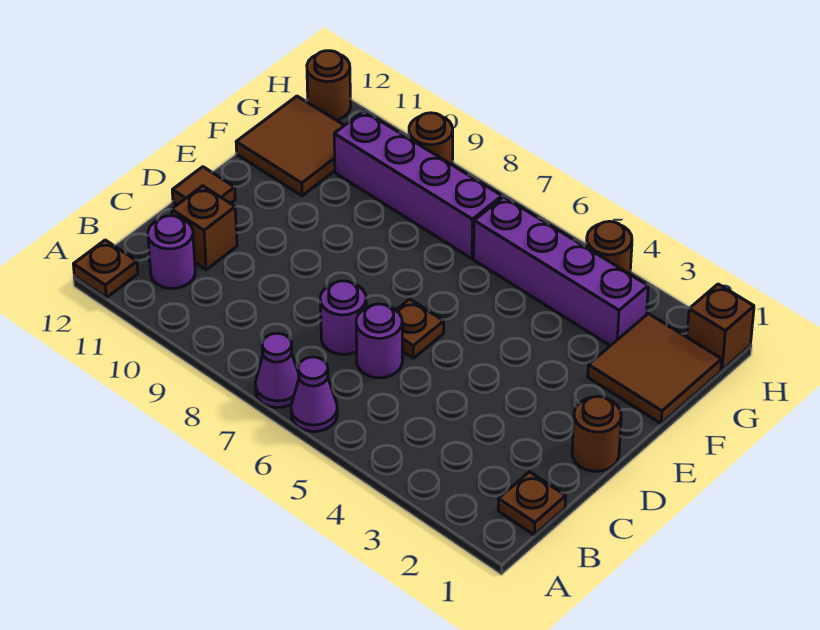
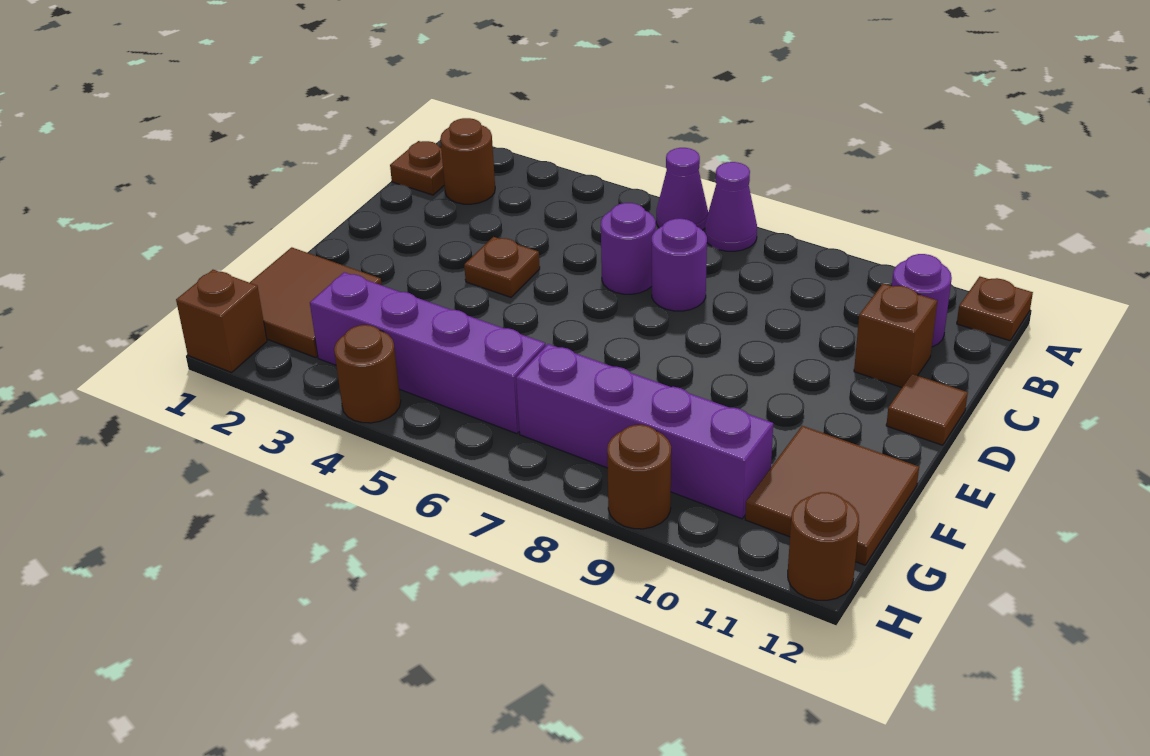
brown round brick D1 level 1 -> brown round brick B2 level 1
brown plate D6 level 1 -> brown plate D4 level 1

